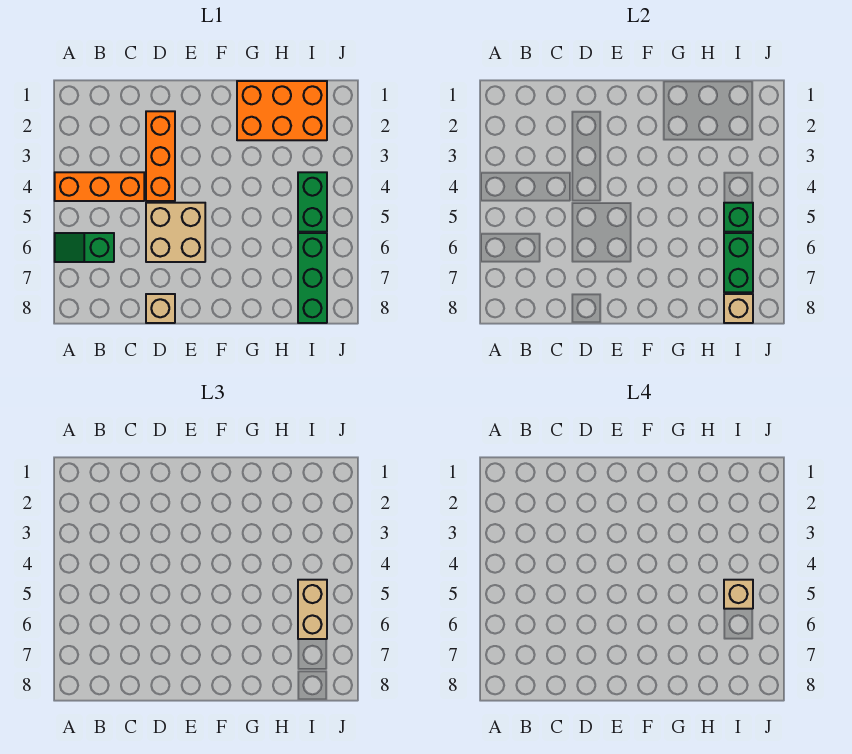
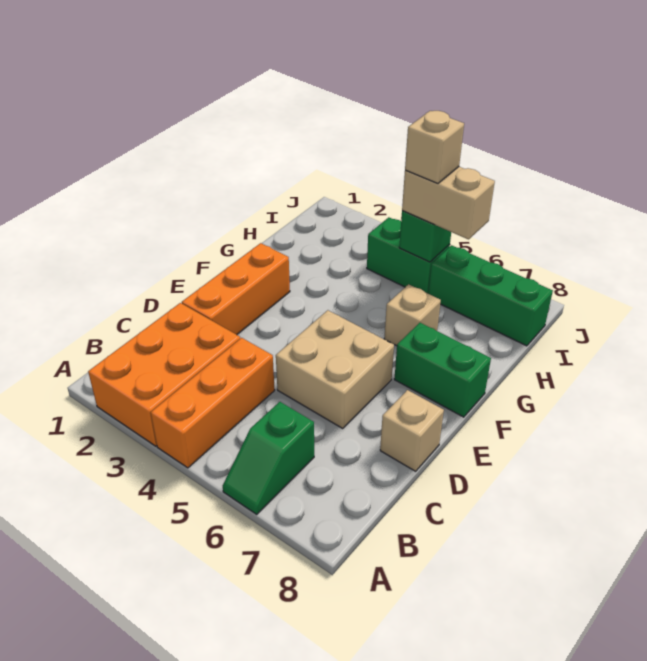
orange brick D2:D4 level 1 -> orange brick D2:F2 level 1
orange brick G1:I2 level 1 -> orange brick A2:C3 level 1
green brick I6:I7 level 2 -> green brick F7:F8 level 1
tan brick I8 level 2 -> tan brick G6 level 1

